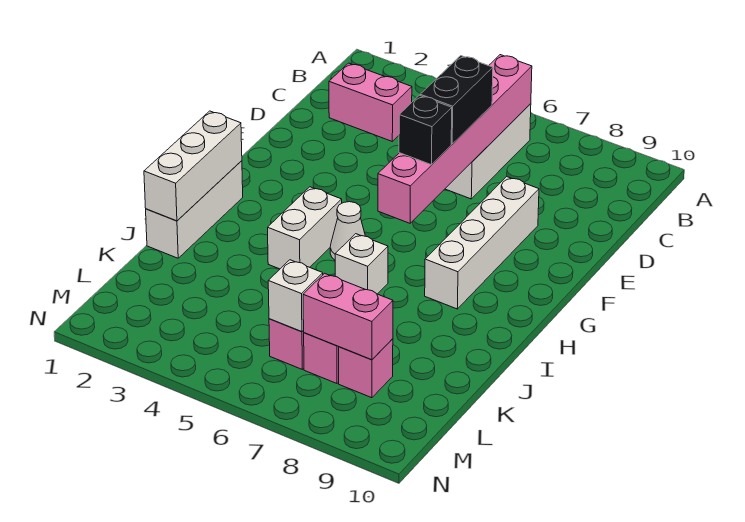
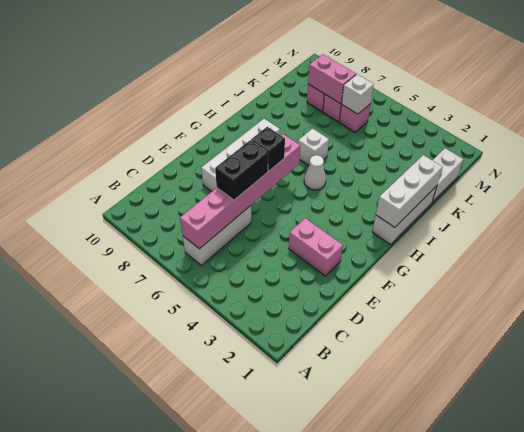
pink brick C2:C3 level 1 -> pink brick E2:E3 level 1
white brick H4:I4 level 1 -> white brick K1:L1 level 1

